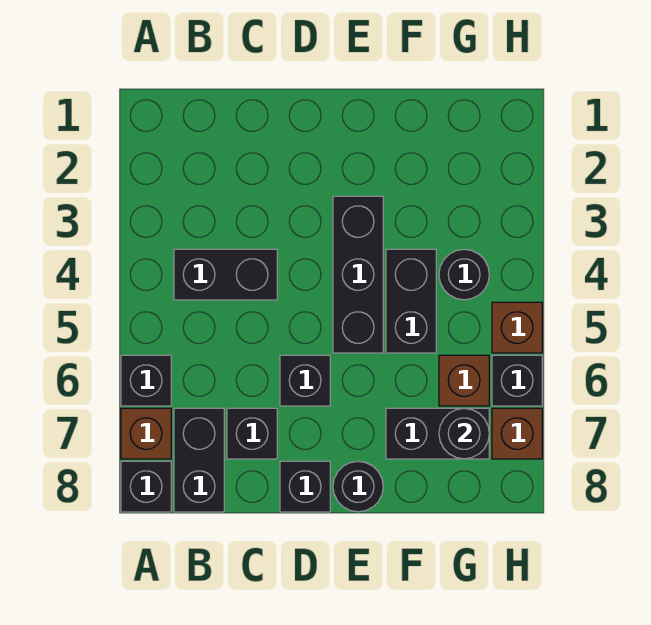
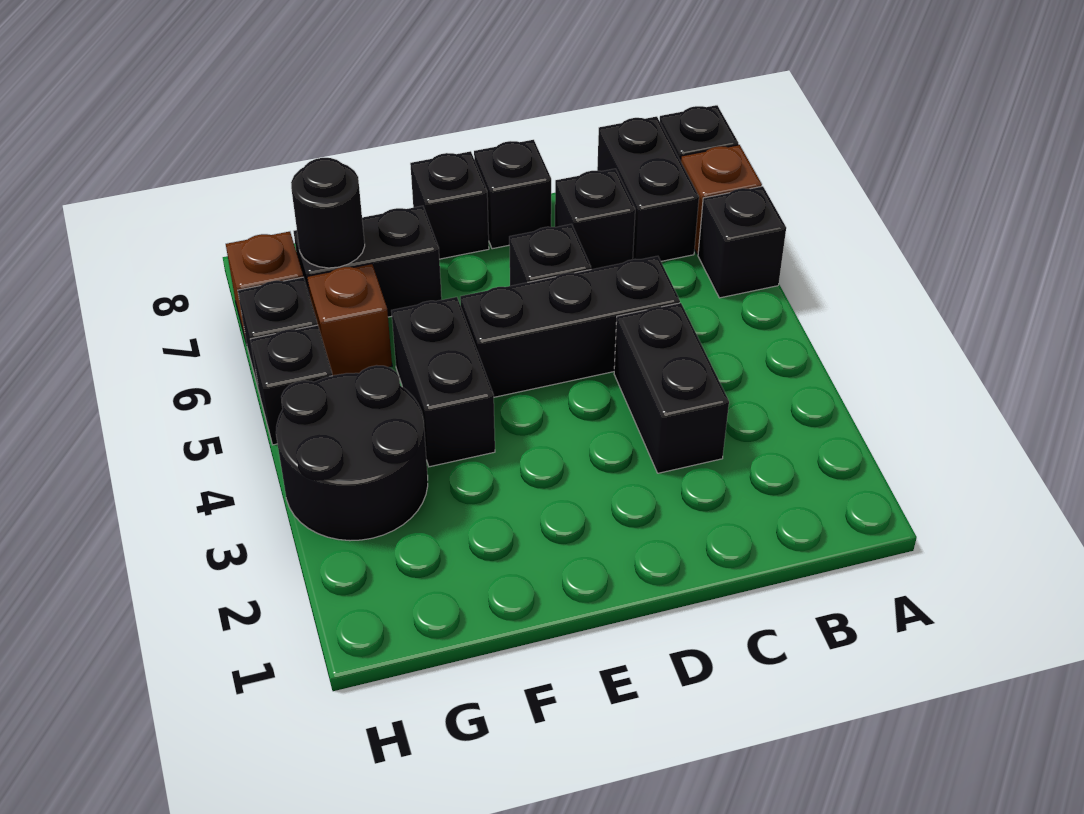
black brick B4:C4 level 1 -> black brick C3:C4 level 1
black brick E3:E5 level 1 -> black brick C5:E5 level 1
black round brick E8 level 1 -> black brick E8 level 1
black round brick G4 level 1 -> black round brick G3:H4 level 1
brown brick H5 level 1 -> black brick H5 level 1

